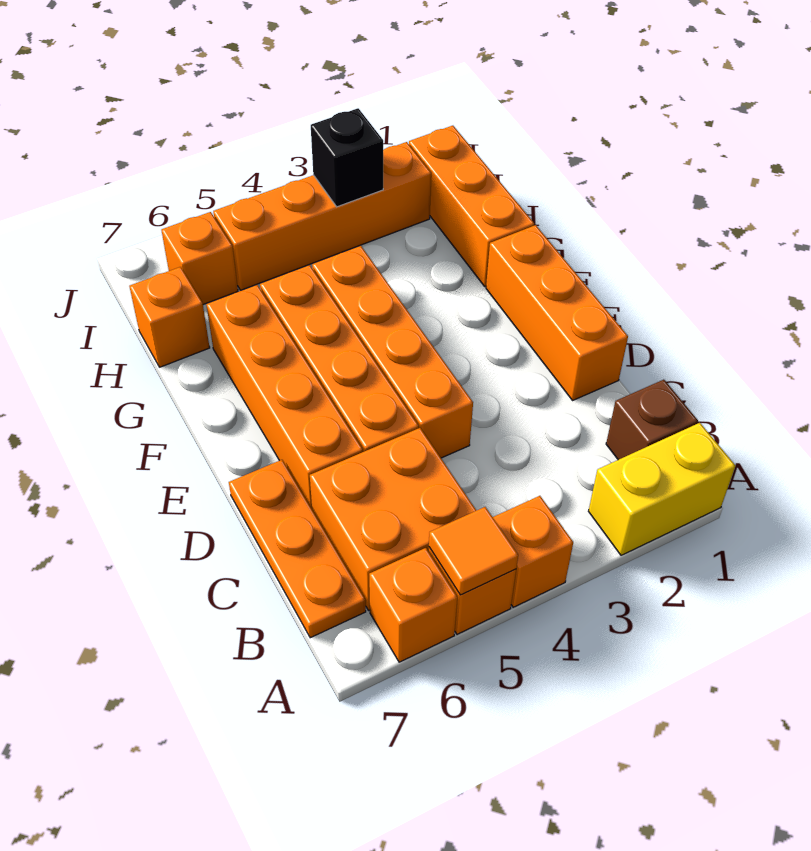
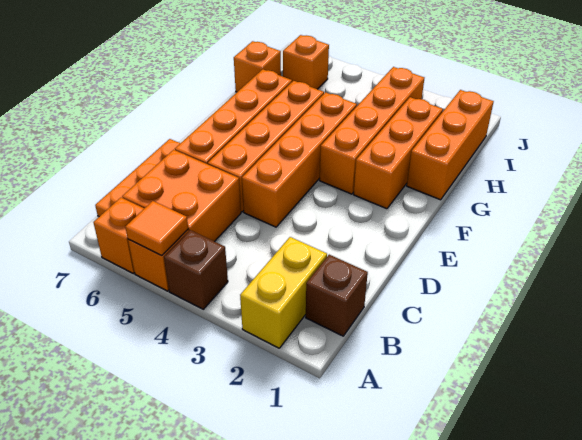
yellow brick A1:A2 level 1 -> yellow brick A2:B2 level 1
orange brick A4 level 1 -> brown brick A4 level 1
orange brick D1:F1 level 1 -> orange brick F2:H2 level 1
orange brick I2:I5 level 1 -> orange brick F3:I3 level 1
black brick I3 level 2 -> none

